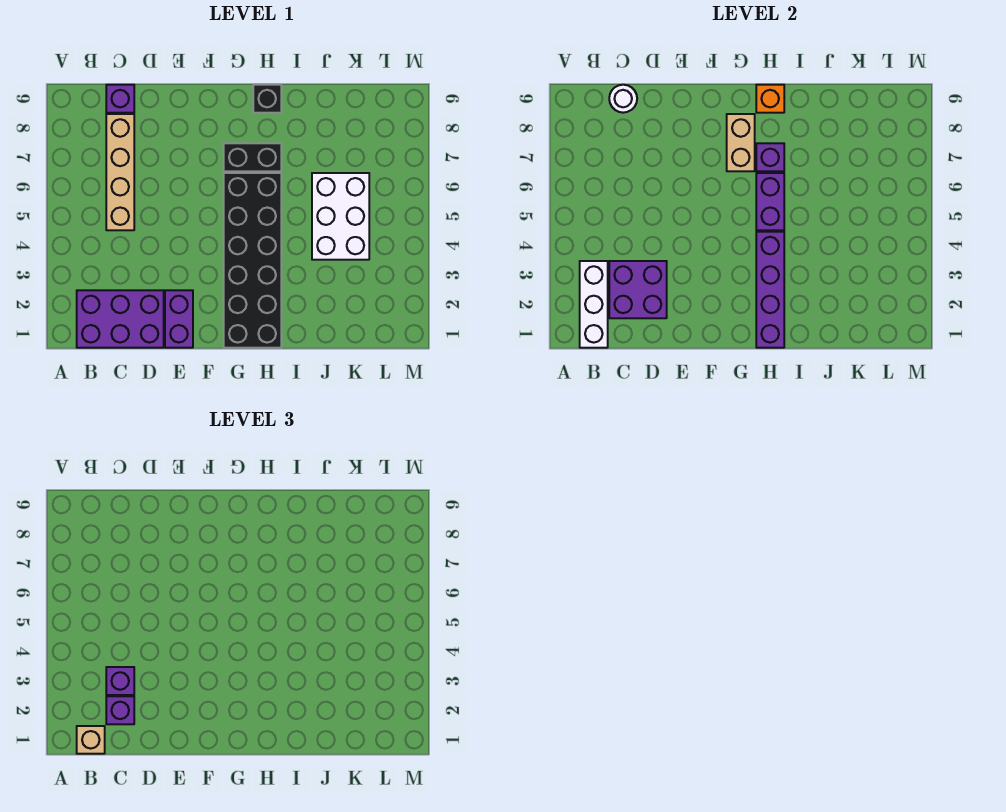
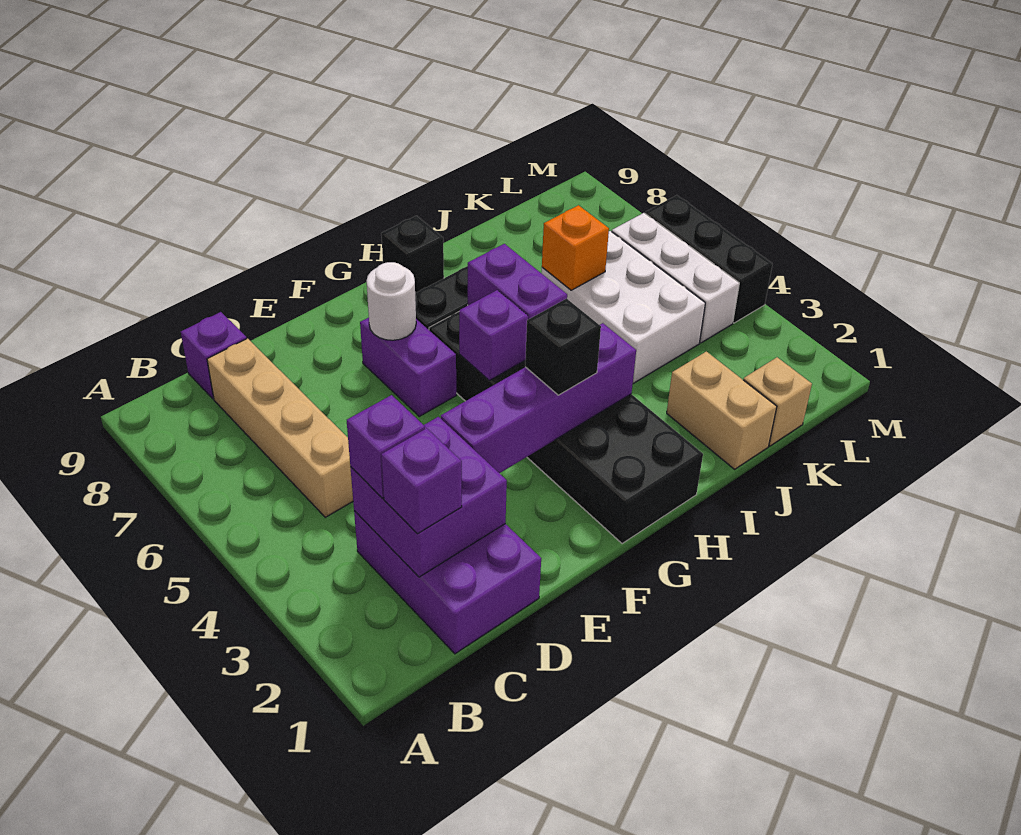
purple brick B1:D2 level 1 -> purple brick C1:D3 level 1
white brick B1:B3 level 2 -> white brick L4:L6 level 1
tan brick B1 level 3 -> tan brick K1 level 1
white round brick C9 level 2 -> white round brick F7 level 2
purple brick E1:E2 level 1 -> purple brick F6:F7 level 1
none -> black brick G3 level 3
tan brick G7:G8 level 2 -> tan brick J1:J2 level 1
purple brick H1:H4 level 2 -> purple brick E3:H3 level 2
purple brick H7 level 2 -> purple brick G5 level 2
orange brick H9 level 2 -> orange brick J6 level 2
none -> black brick M4:M6 level 1

